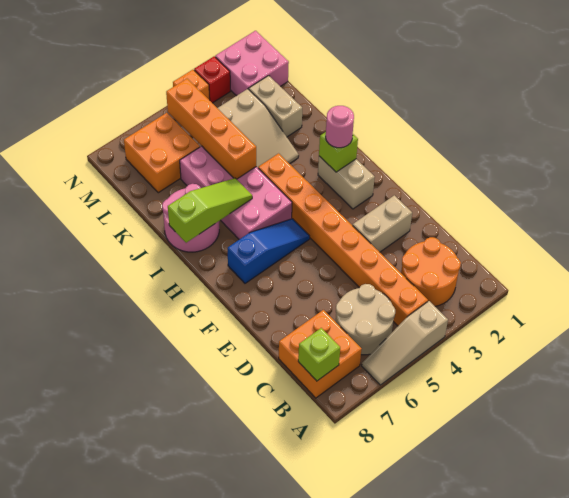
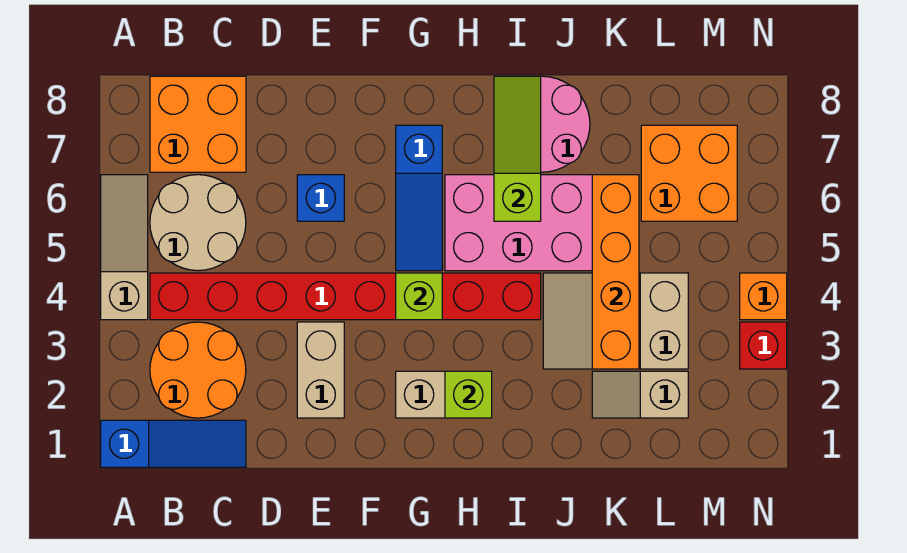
none -> blue slope A1:C1 level 1 top A
orange brick B4:I4 level 1 -> red brick B4:I4 level 1
lime brick B8 level 2 -> lime brick G4 level 2
none -> blue brick E6 level 1
pink round brick H2 level 3 -> none
lime slope I6:I8 level 2 top 8 -> lime slope I6:I8 level 2 top 6
orange brick J5:M5 level 2 -> orange brick K3:K6 level 2
tan brick K2:L2 level 1 -> tan slope K2:L2 level 1 top L
pink brick M1:N2 level 1 -> none

